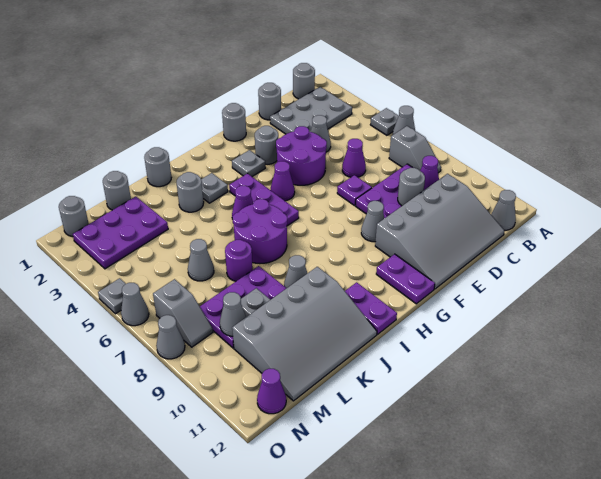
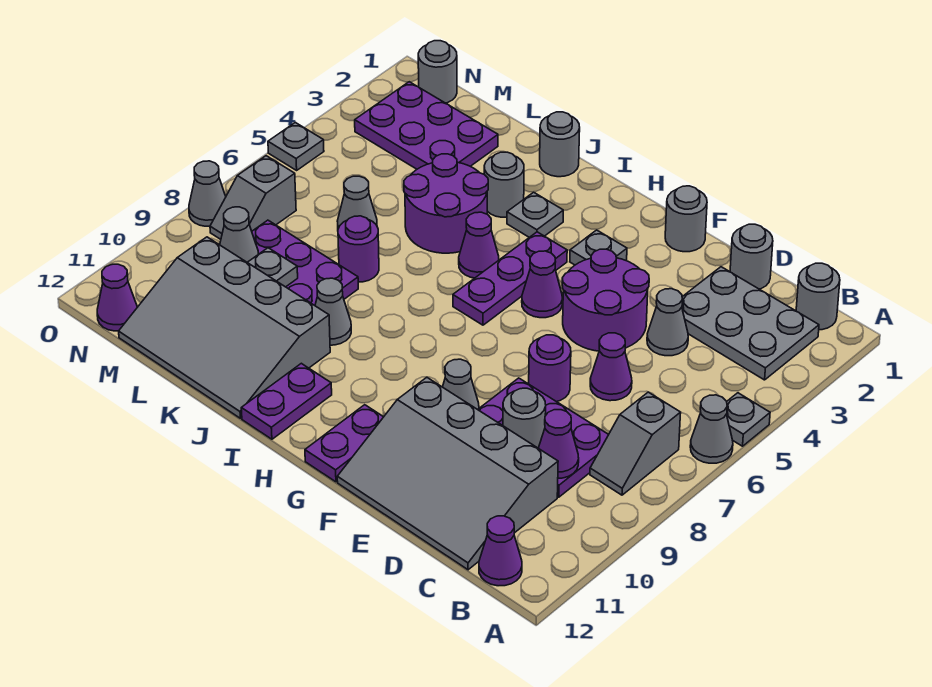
grey cone B12 level 1 -> purple cone B12 level 1
purple plate E7 level 1 -> purple round brick E7 level 1
grey round brick F3 level 1 -> none
purple round brick I6:J7 level 1 -> purple round brick J4:K5 level 1
grey round brick L1 level 1 -> none
grey cone O6 level 1 -> none

